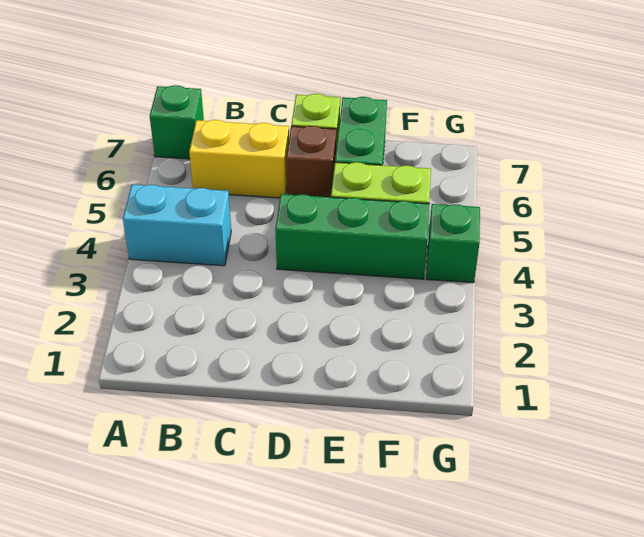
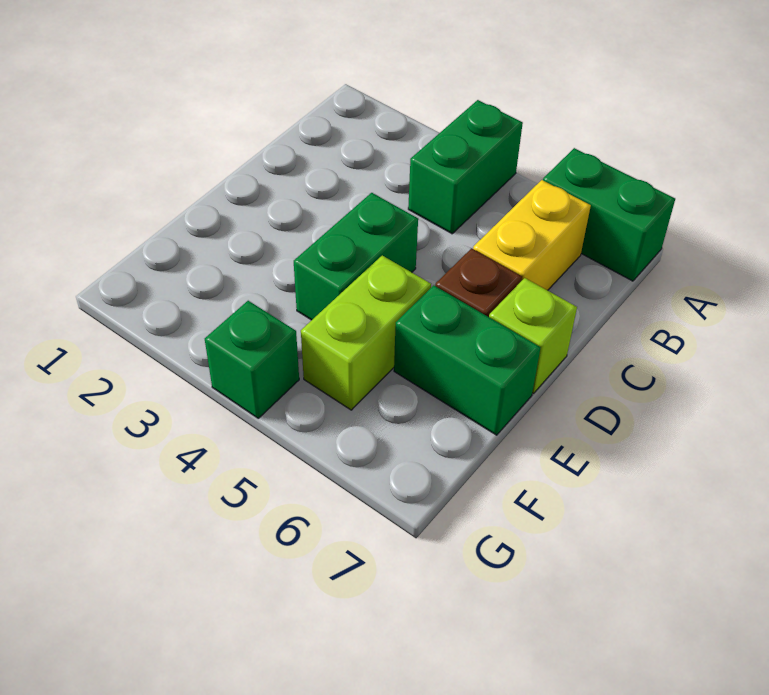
cyan brick A4:B4 level 1 -> green brick A4:B4 level 1
green brick A7 level 1 -> green brick A6:A7 level 1
green brick D4:F4 level 1 -> green brick D4:E4 level 1

